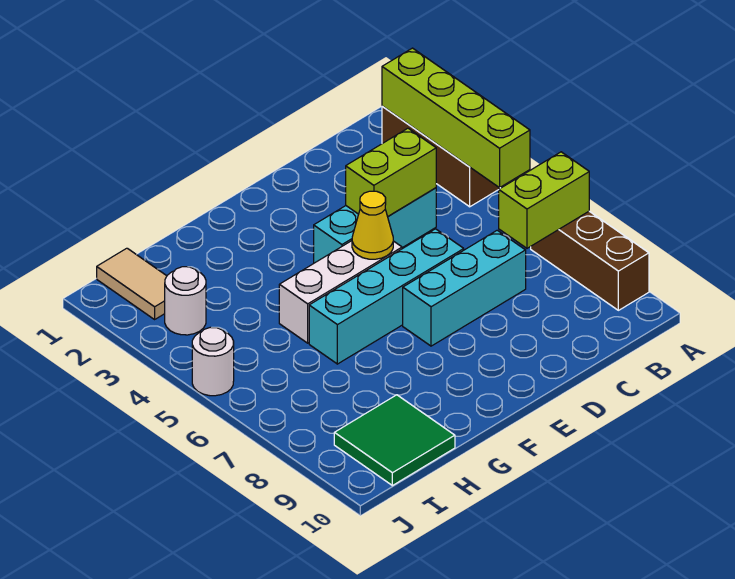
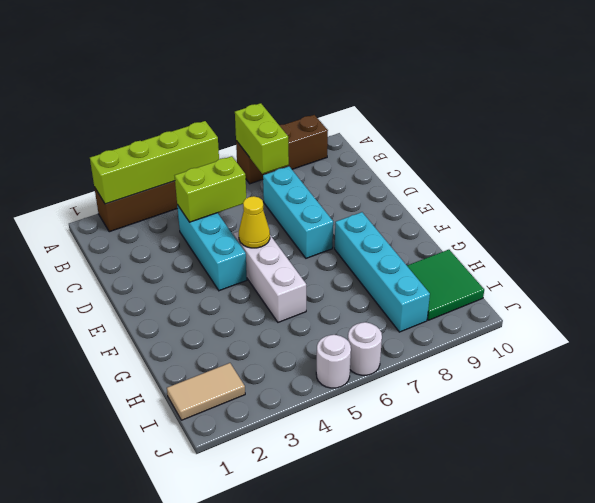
lime brick C4:D4 level 2 -> lime brick C4:C5 level 2
cyan brick D6:G6 level 1 -> cyan brick F8:I8 level 1
white round brick I3 level 1 -> white round brick J6 level 1

